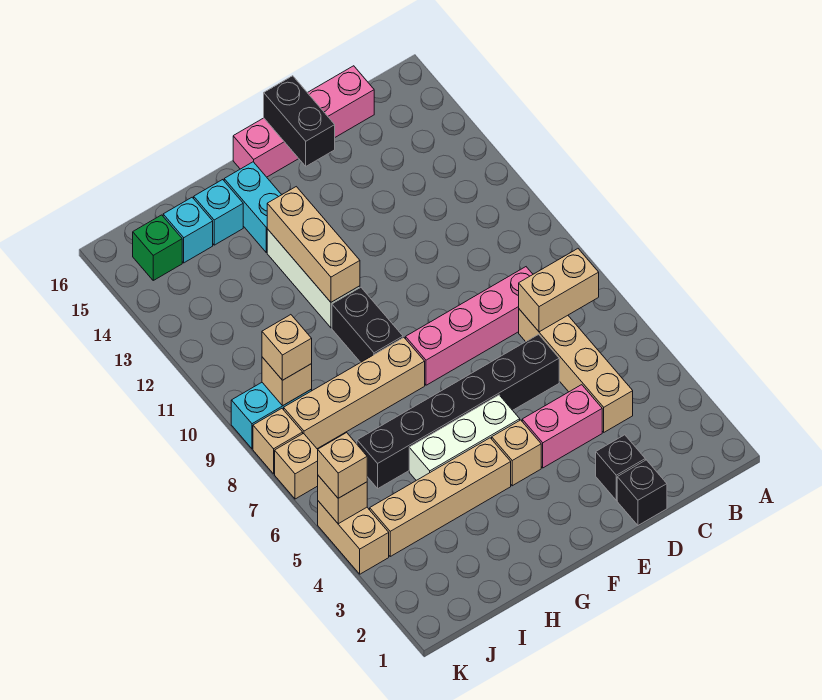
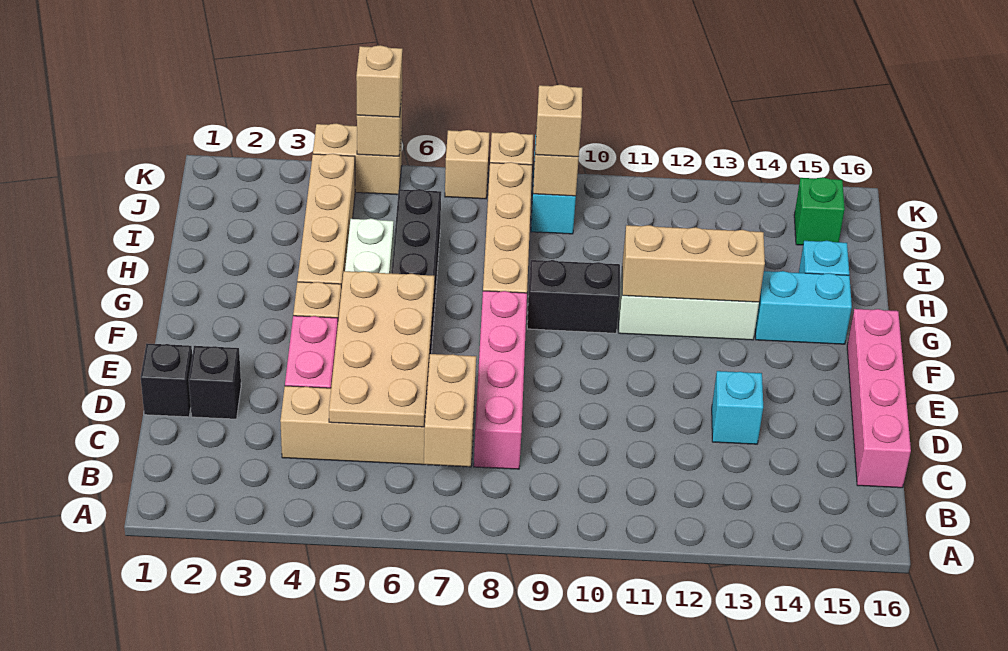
none -> tan plate C5:F6 level 2
black brick E15:E16 level 2 -> none
cyan brick I15 level 1 -> cyan brick D13 level 1

